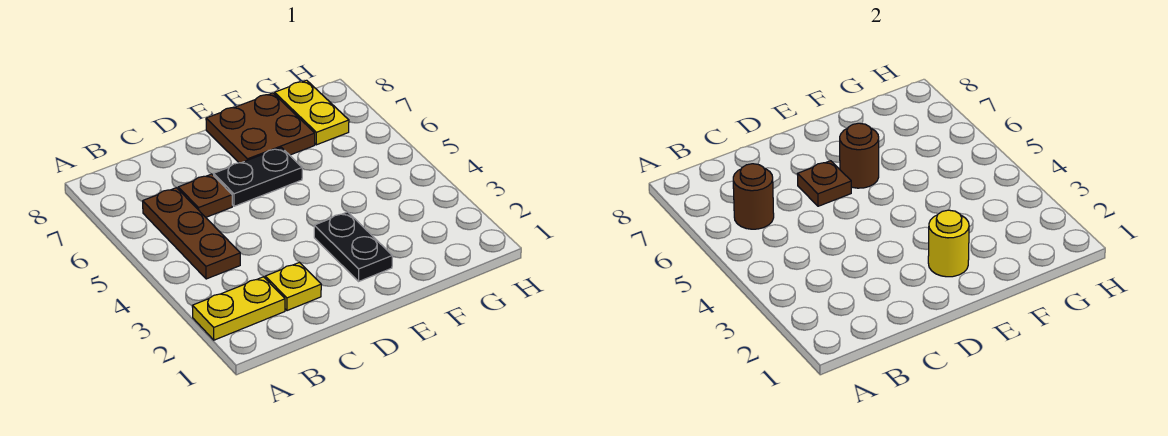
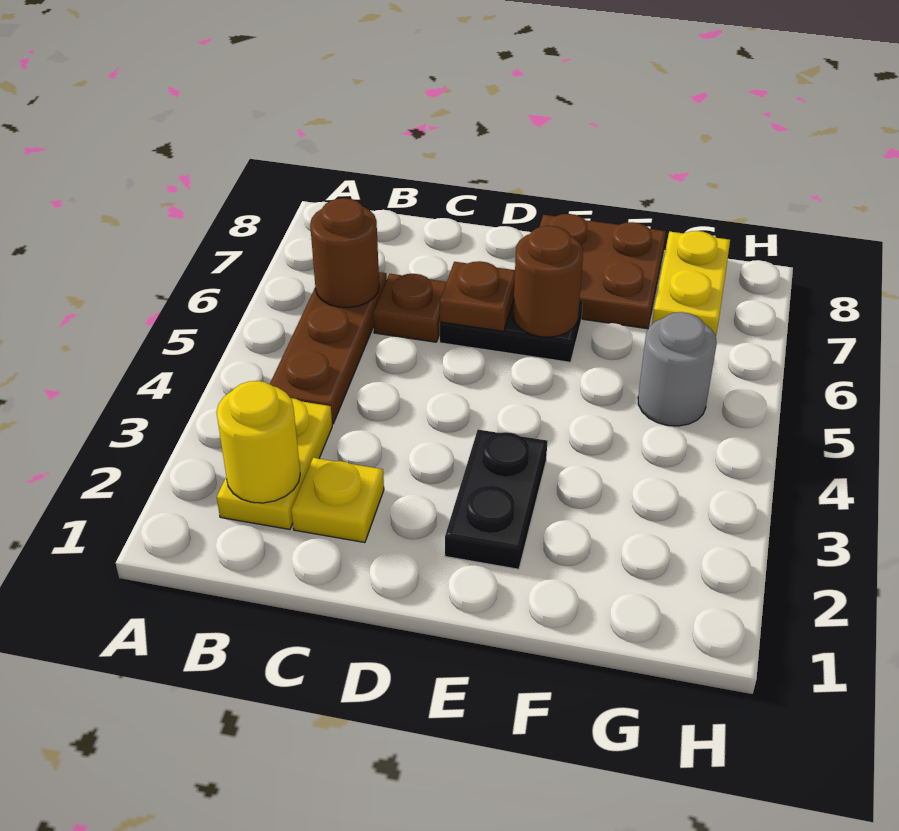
yellow plate A2:B2 level 1 -> yellow plate B2:B3 level 1
yellow round brick E2 level 2 -> yellow round brick B2 level 2
none -> grey round brick G5 level 1

